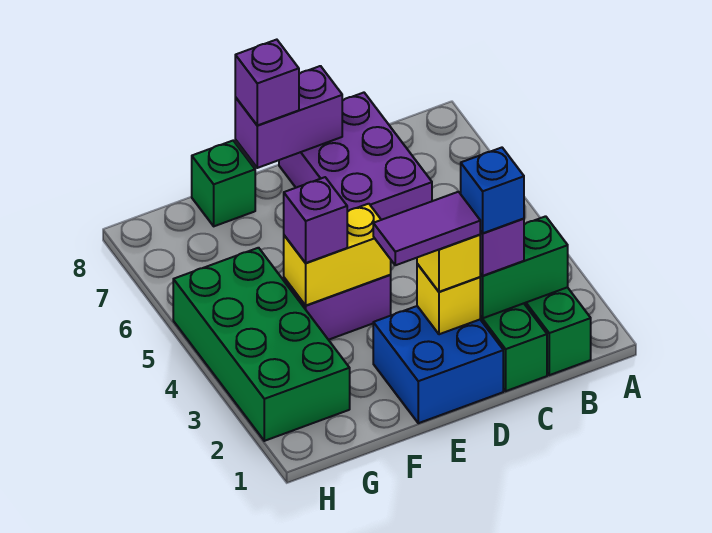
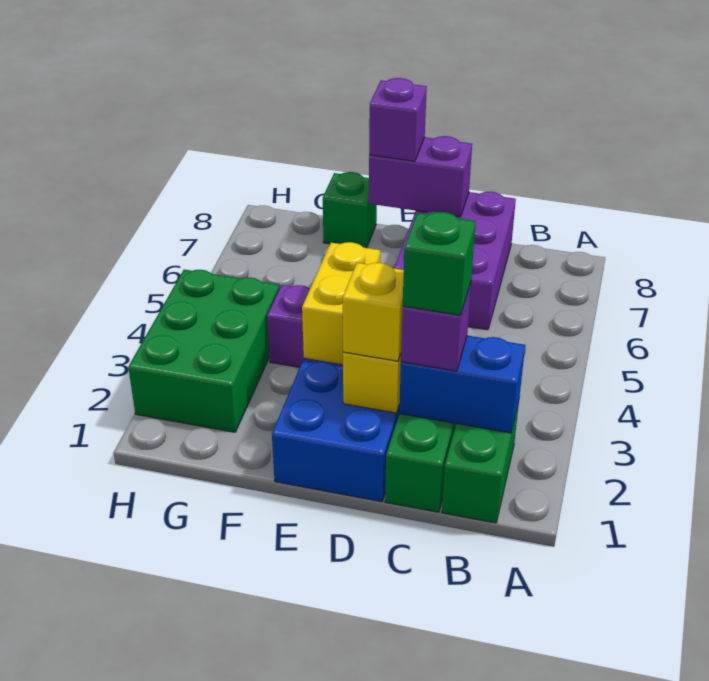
green brick B2:C2 level 2 -> blue brick B2:C2 level 2
blue brick C2 level 4 -> green brick C2 level 4
purple tile D2:E2 level 4 -> none
yellow brick E4:F4 level 2 -> yellow brick E3:E4 level 2
purple brick F4 level 3 -> none
green brick G2:H5 level 1 -> green brick G2:H4 level 1

